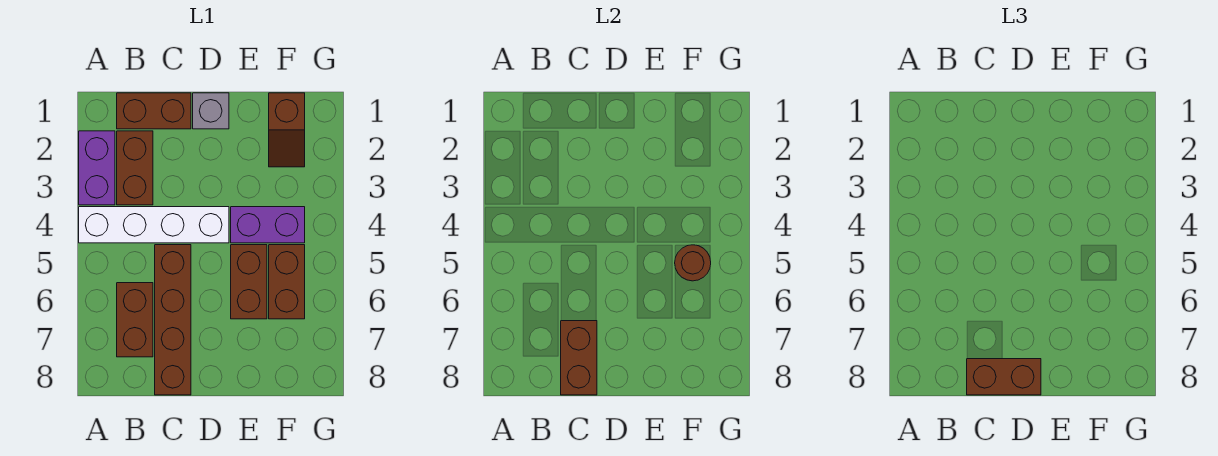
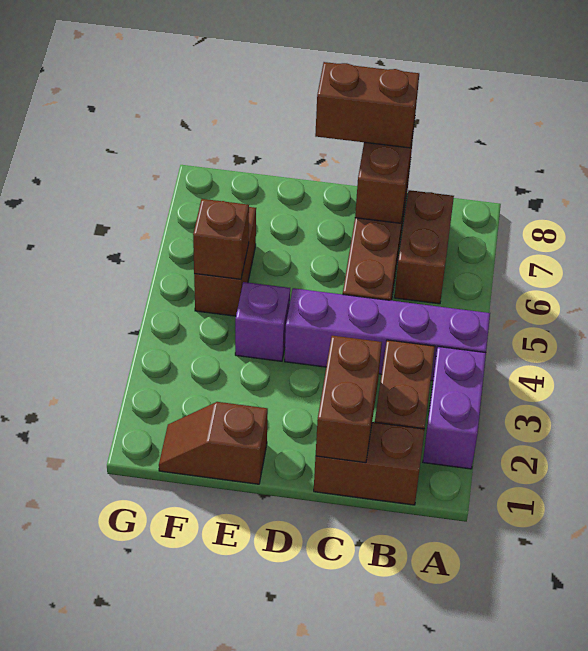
white brick A4:D4 level 1 -> purple brick A4:D4 level 1
grey brick D1 level 1 -> none
purple brick E4:F4 level 1 -> purple brick E4 level 1
brown brick E5:E6 level 1 -> brown brick C1:C2 level 2
brown slope F1:F2 level 1 top 1 -> brown slope E1:F1 level 1 top E
brown round brick F5 level 2 -> brown brick F5 level 2

